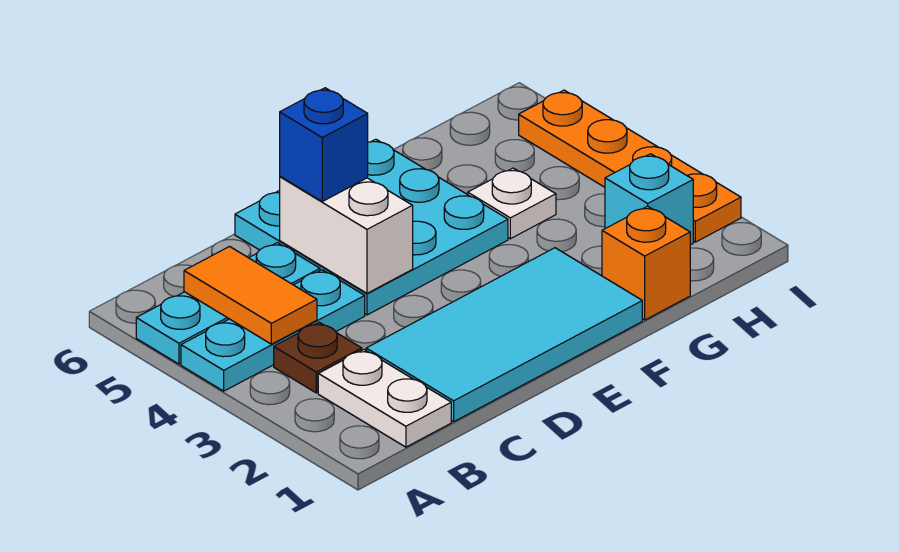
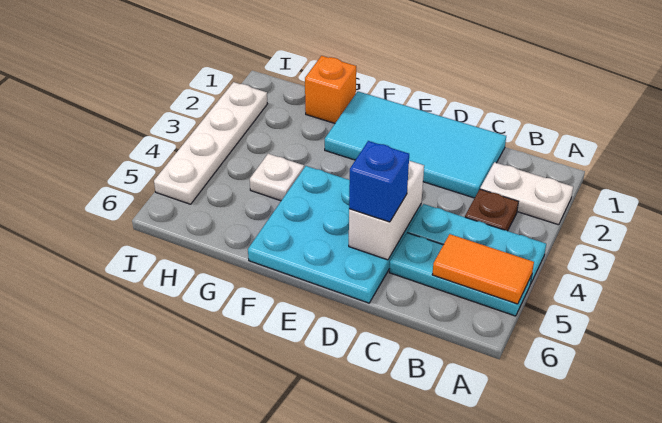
white plate B1:B2 level 1 -> white plate A2:B2 level 1
orange tile B4:B5 level 2 -> orange tile A5:B5 level 2
cyan brick H2 level 1 -> none
orange plate I2:I5 level 1 -> white plate I2:I5 level 1

